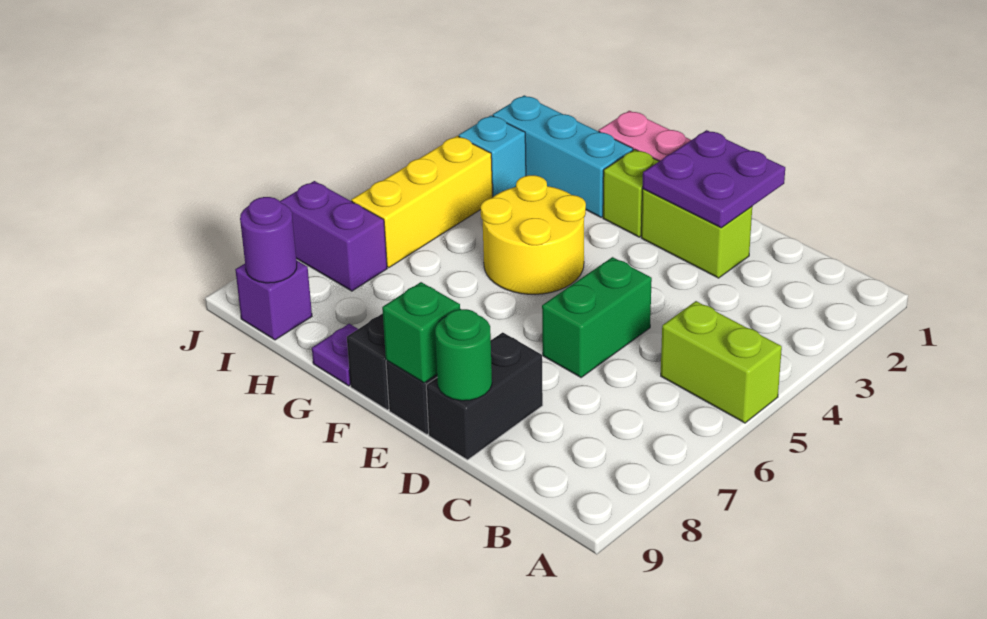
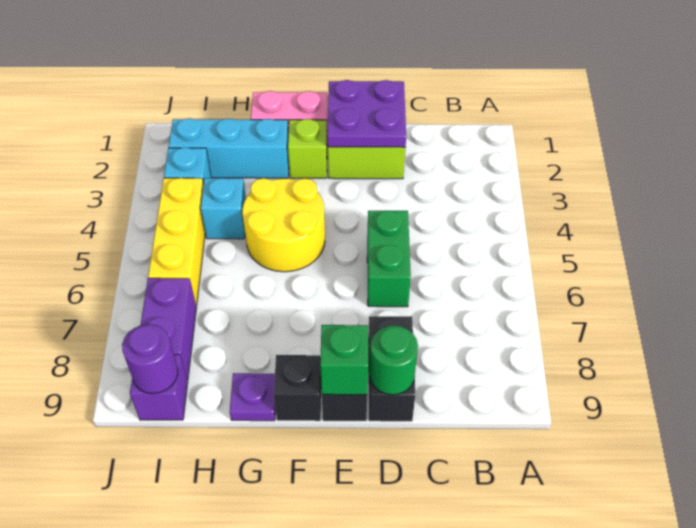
lime brick A5:B5 level 1 -> none
none -> cyan brick H4 level 1
purple brick I7:J7 level 1 -> purple brick I7:I8 level 1

